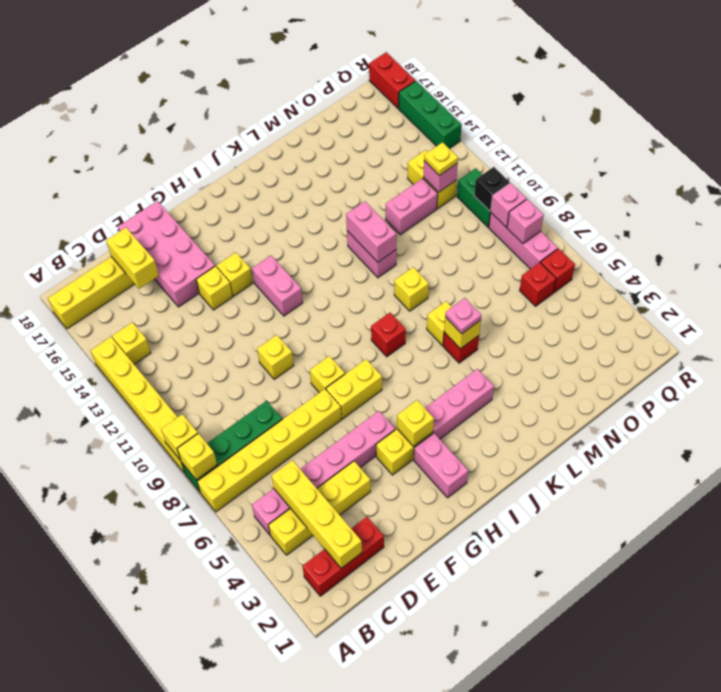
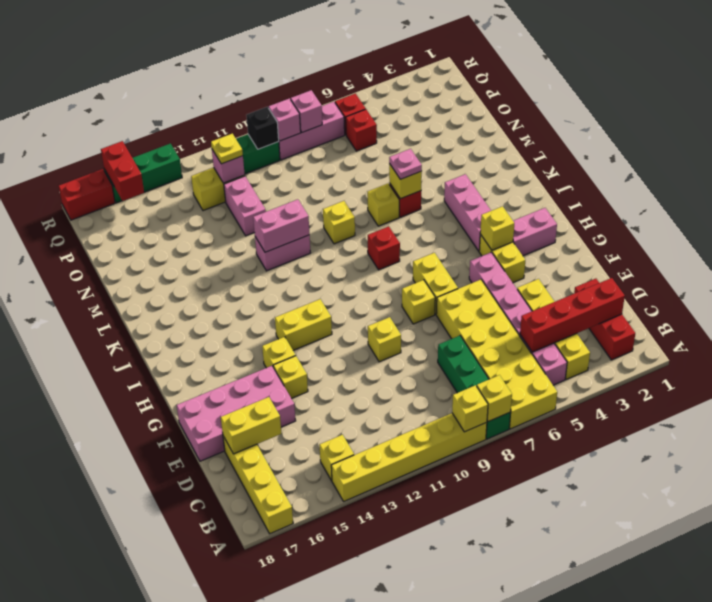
yellow brick A7:F7 level 1 -> yellow brick A6:F7 level 1
yellow brick C2:C5 level 2 -> red brick C2:C5 level 2
pink brick H12:H13 level 1 -> yellow brick H12:H13 level 1
none -> red brick Q16:R16 level 2

